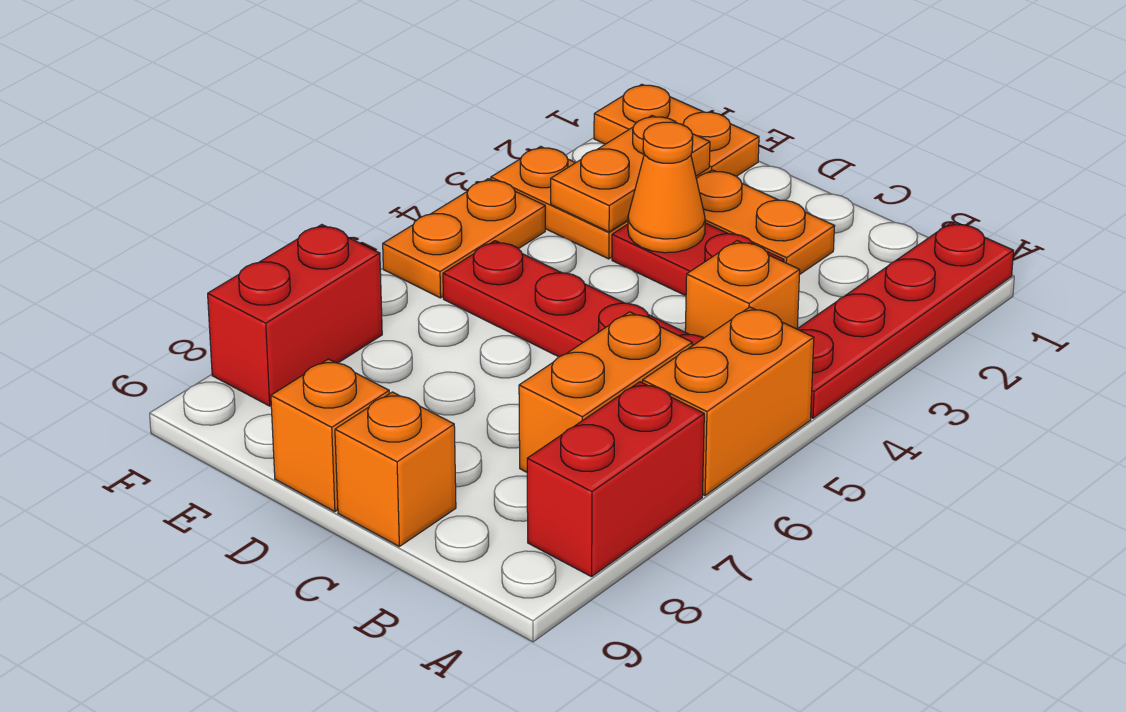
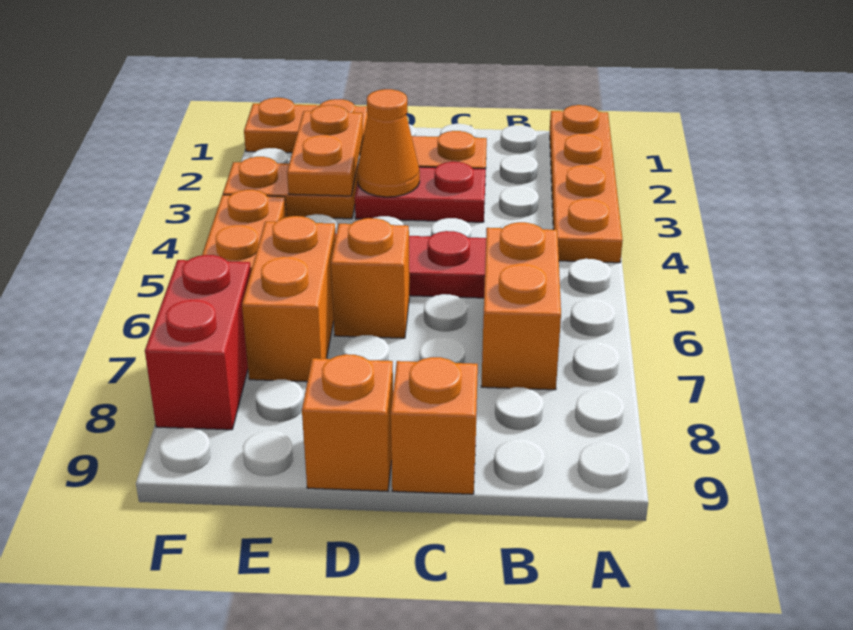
red plate A1:A4 level 1 -> orange plate A1:A4 level 1
orange brick A5:A6 level 1 -> orange brick E6:E7 level 1
red brick A7:A8 level 1 -> none
orange brick B4 level 1 -> orange brick D6 level 1

